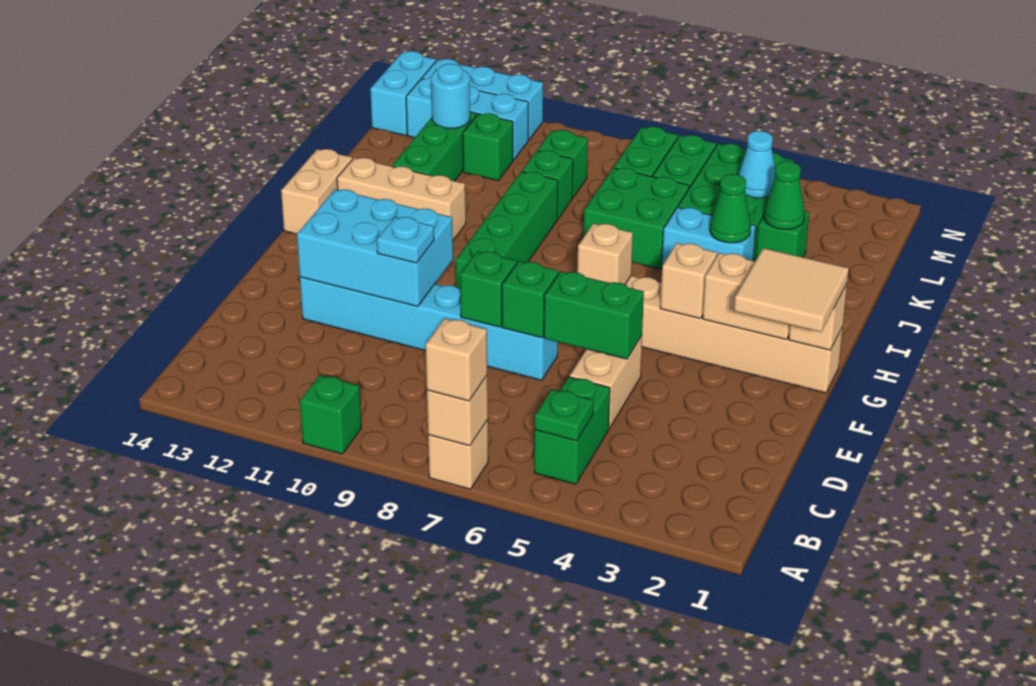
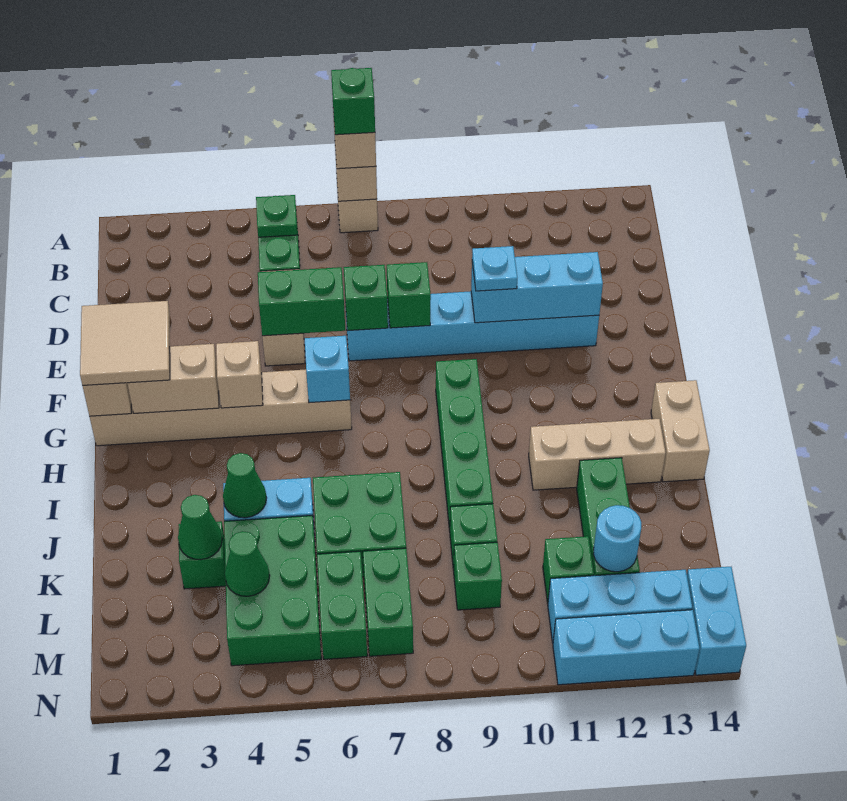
green brick A10 level 1 -> green brick A7 level 4
cyan brick E10:F12 level 2 -> cyan brick E10:E12 level 2
tan brick G6 level 2 -> cyan brick G6 level 2
cyan cone L4 level 2 -> green cone L4 level 2

